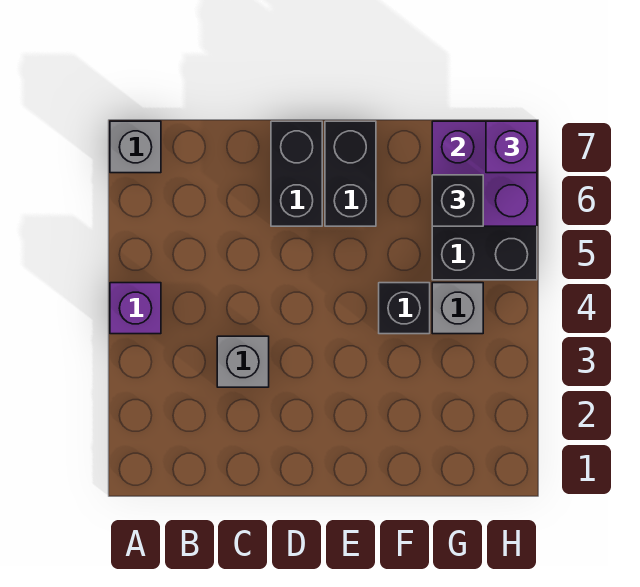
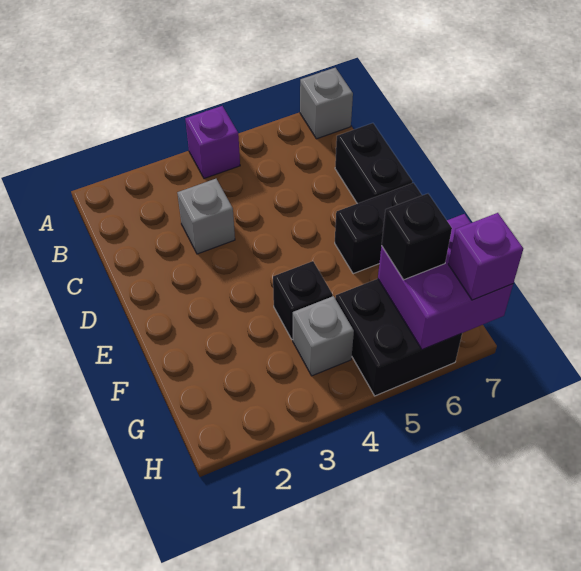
black brick D6:D7 level 1 -> black brick C7:D7 level 1

